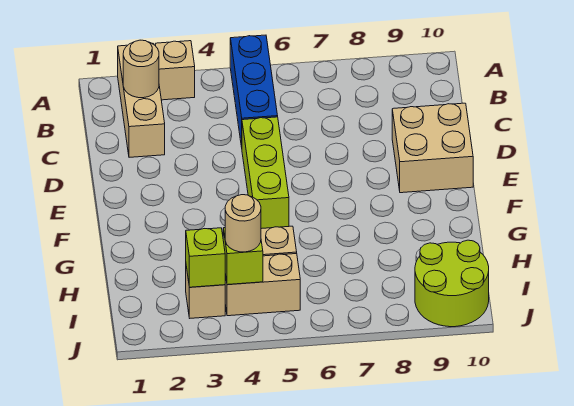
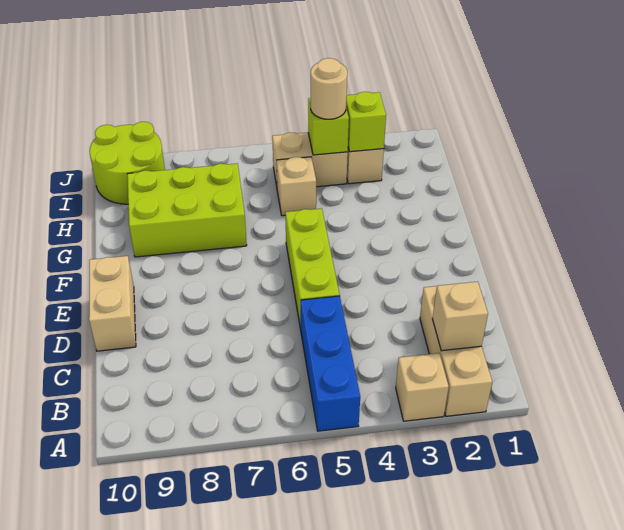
tan round brick B2 level 2 -> tan brick B2 level 2
tan brick D9:E10 level 1 -> tan brick D10:E10 level 1
none -> lime brick G7:H9 level 1

